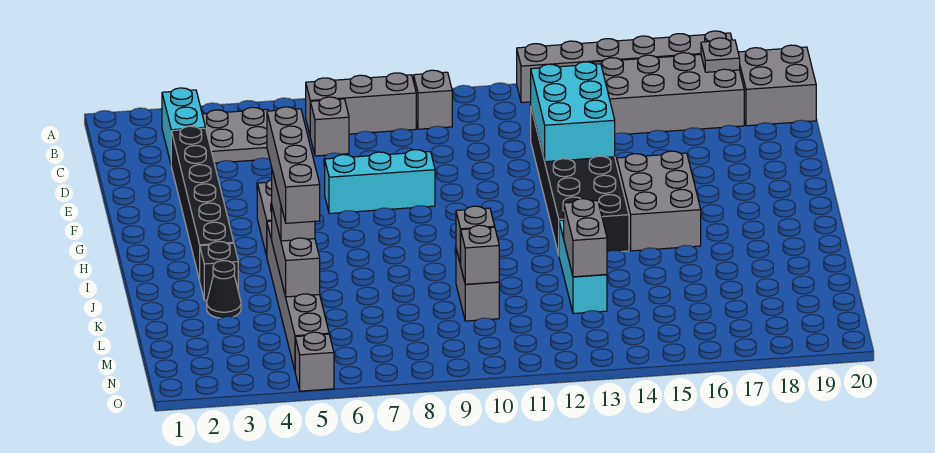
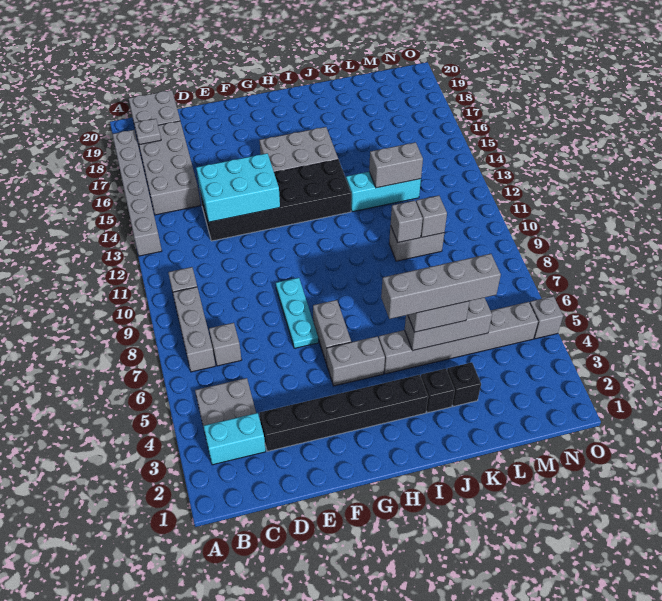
cyan brick F7:F9 level 1 -> cyan plate F7:F9 level 1
none -> grey brick G6:G7 level 1
black cone K3 level 1 -> black brick K3 level 1

